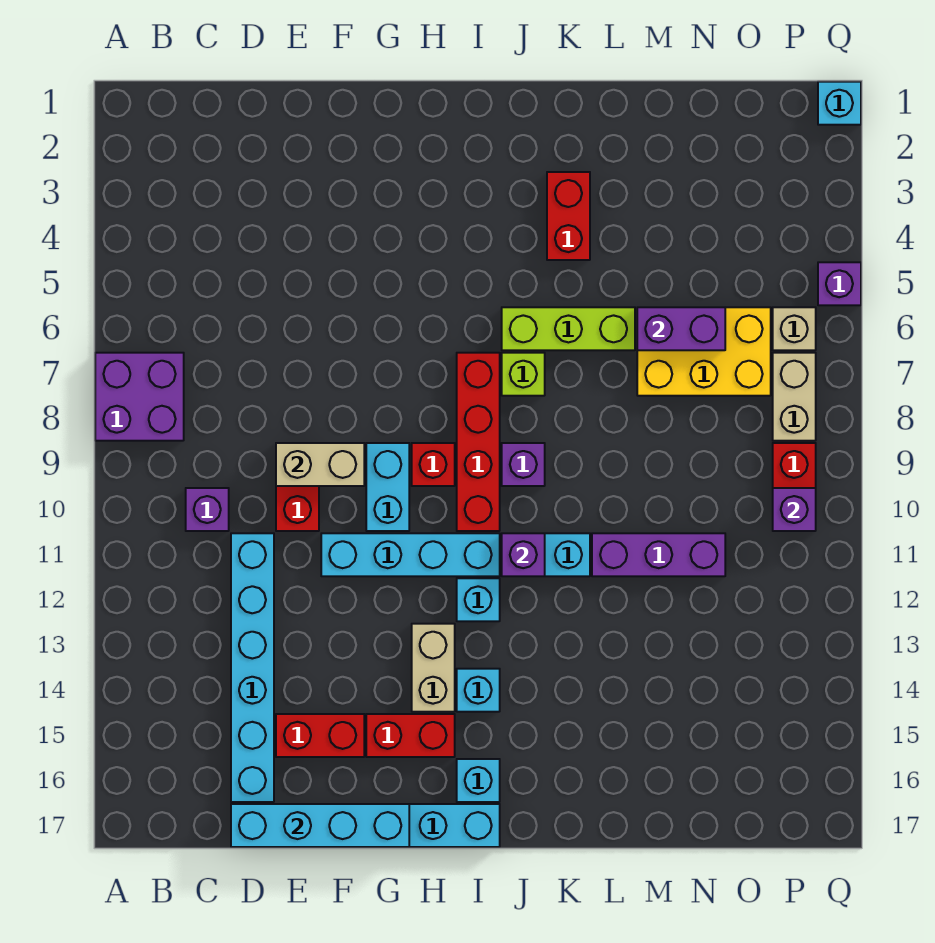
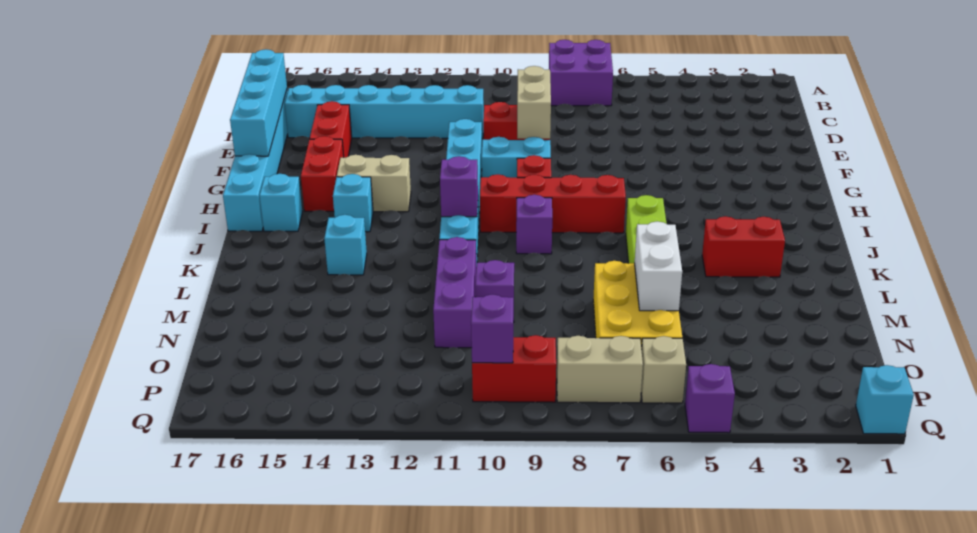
purple brick C10 level 1 -> purple brick M10 level 1
cyan brick I12 level 1 -> cyan brick K14 level 1
lime brick J7 level 1 -> none
purple brick M6:N6 level 2 -> white brick M6:N6 level 2

